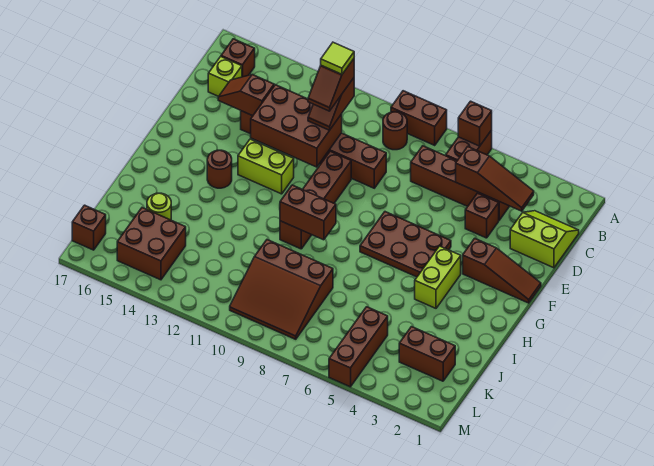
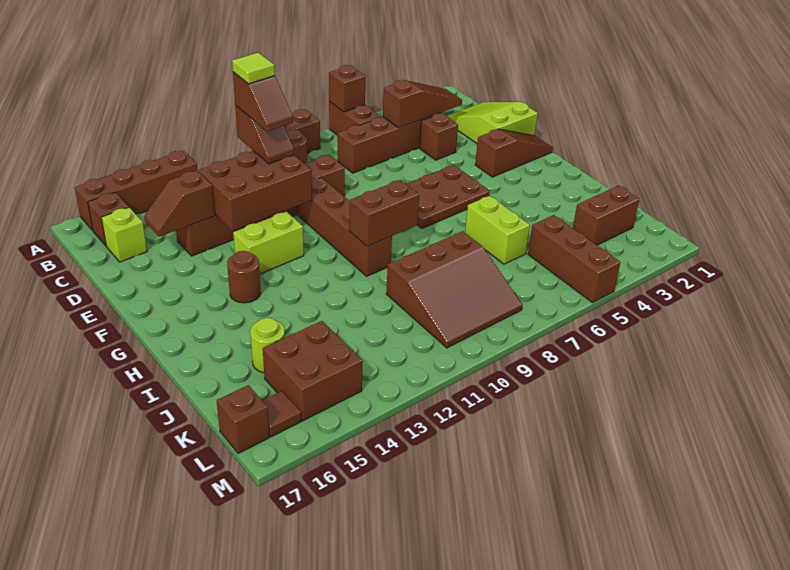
none -> brown brick A13:A16 level 1
lime slope C1:D2 level 1 top D -> lime slope C1:E2 level 1 top E
lime brick G4:H4 level 1 -> lime brick I6:J6 level 1
none -> brown tile L16 level 1

